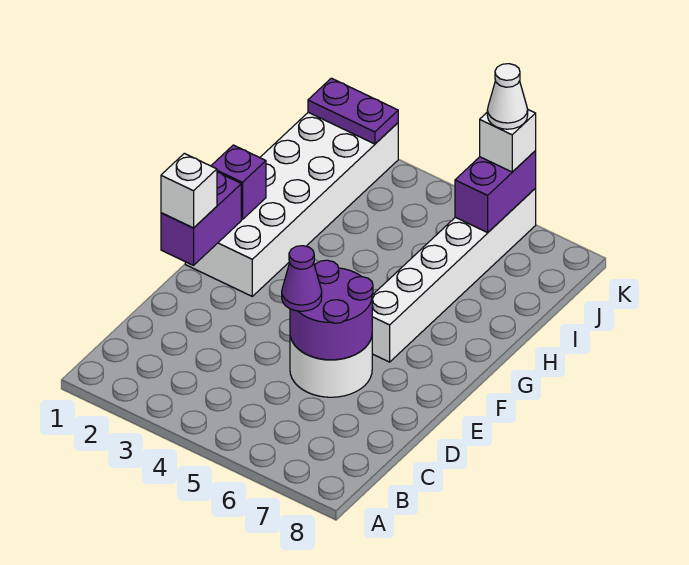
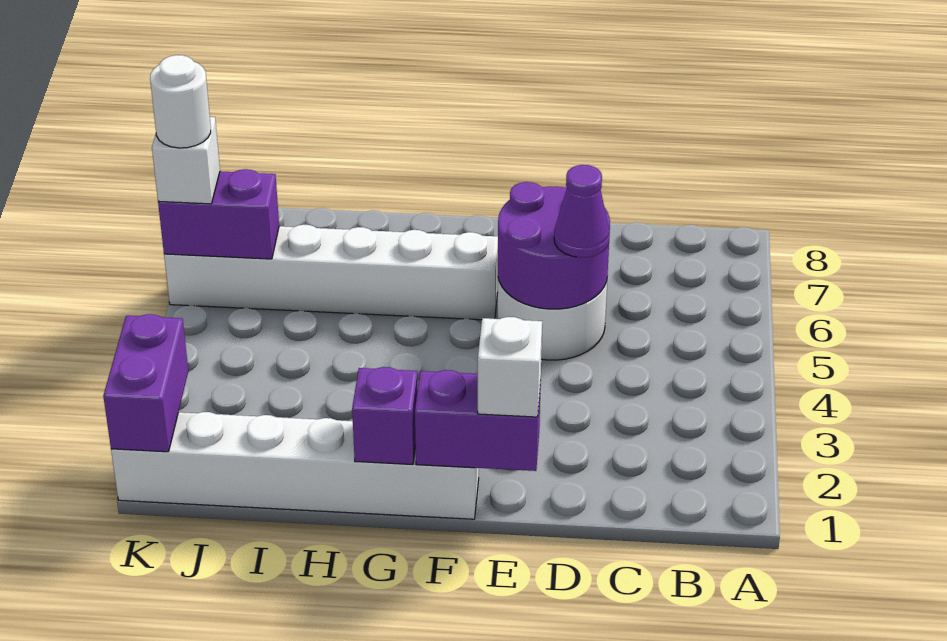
white brick F1:K2 level 1 -> white brick F1:K1 level 1
purple plate K1:K2 level 2 -> purple brick K1:K2 level 2
white cone K6 level 4 -> white round brick K6 level 4

